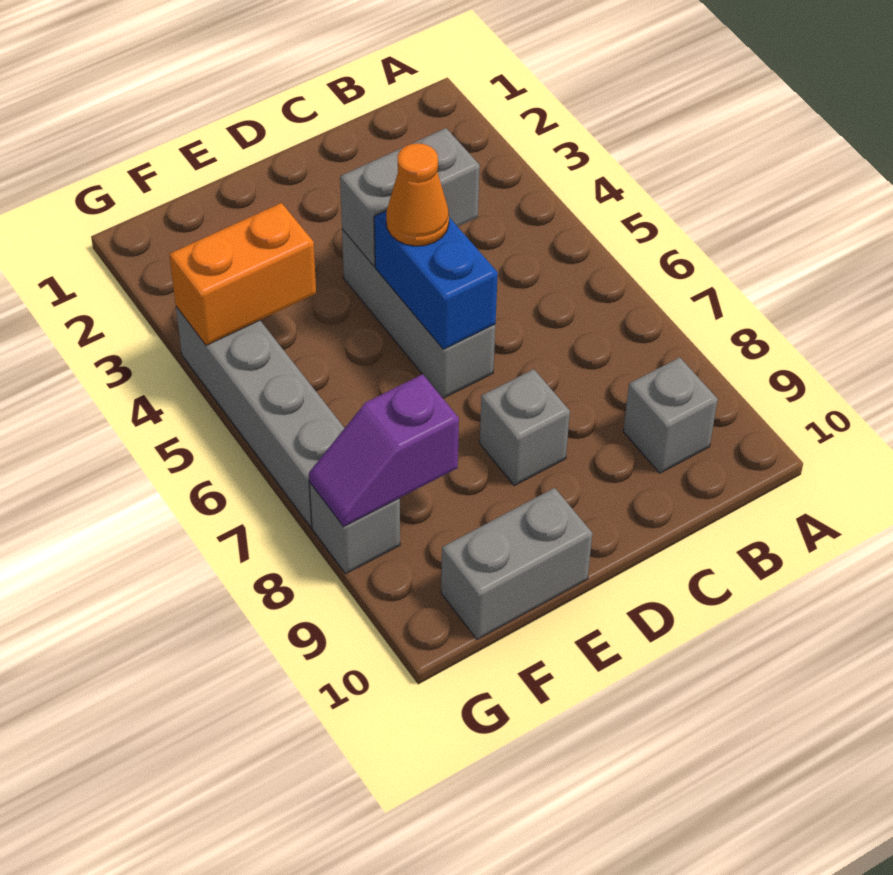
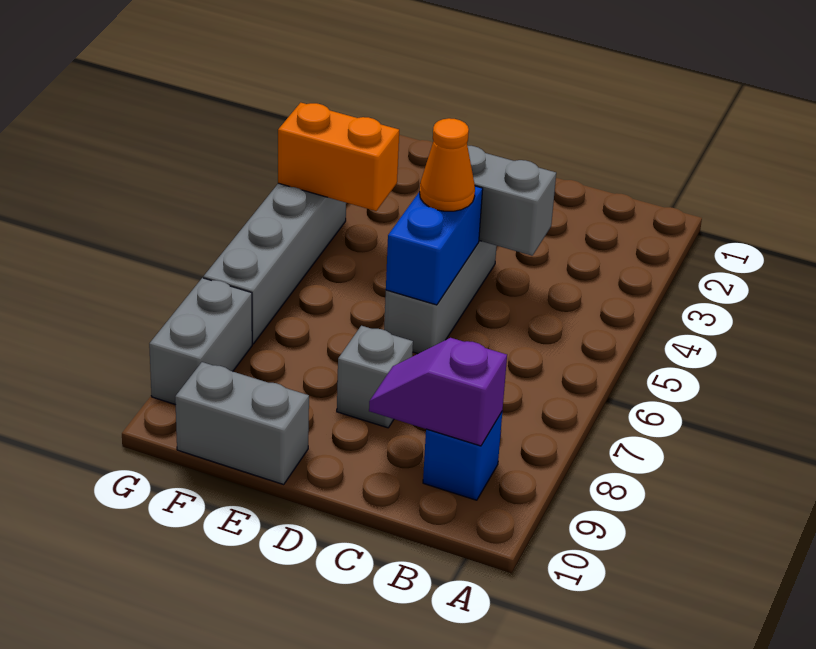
grey brick B9 level 1 -> blue brick B9 level 1
purple slope F8:G8 level 2 top F -> purple slope B9:C9 level 2 top B
grey brick G8 level 1 -> grey brick G8:G9 level 1

